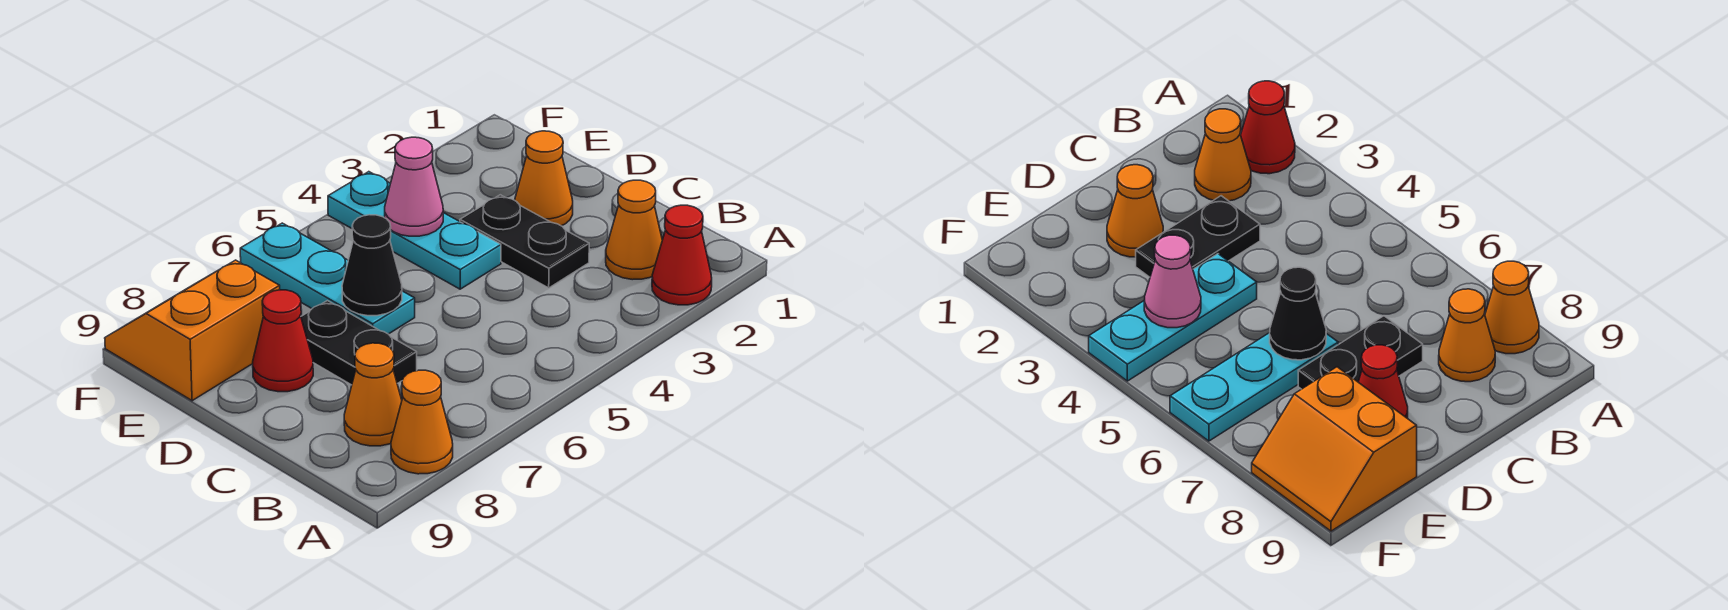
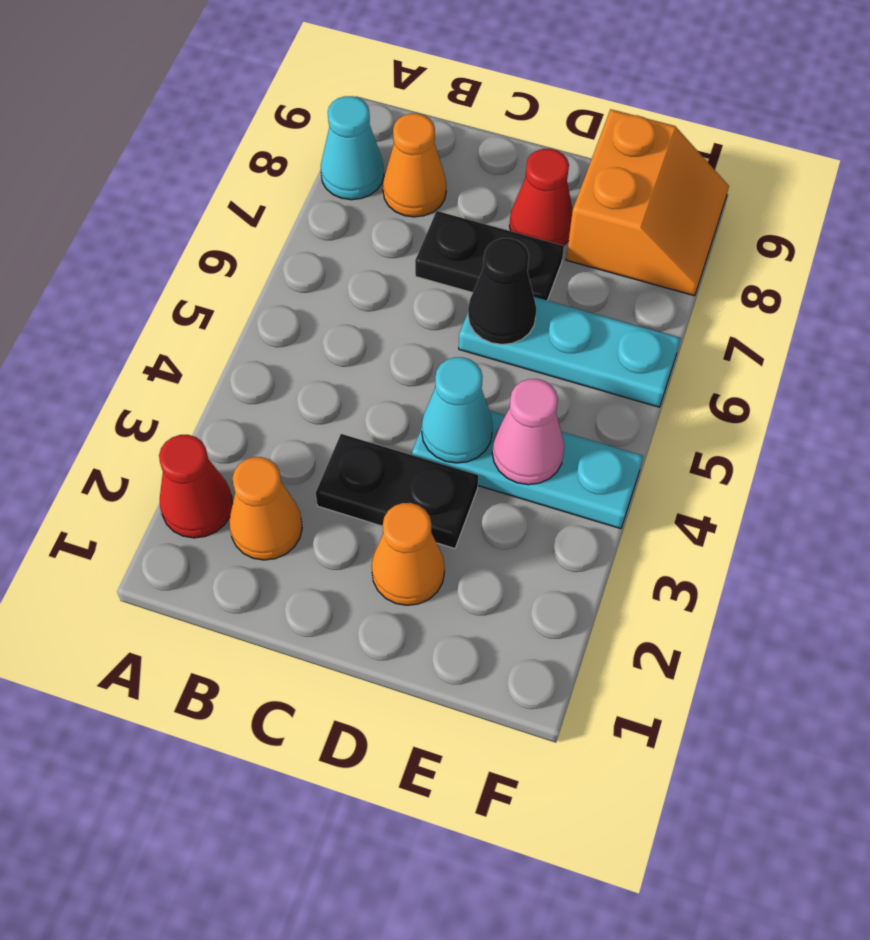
orange cone A8 level 1 -> cyan cone A8 level 1
none -> cyan cone D4 level 2

